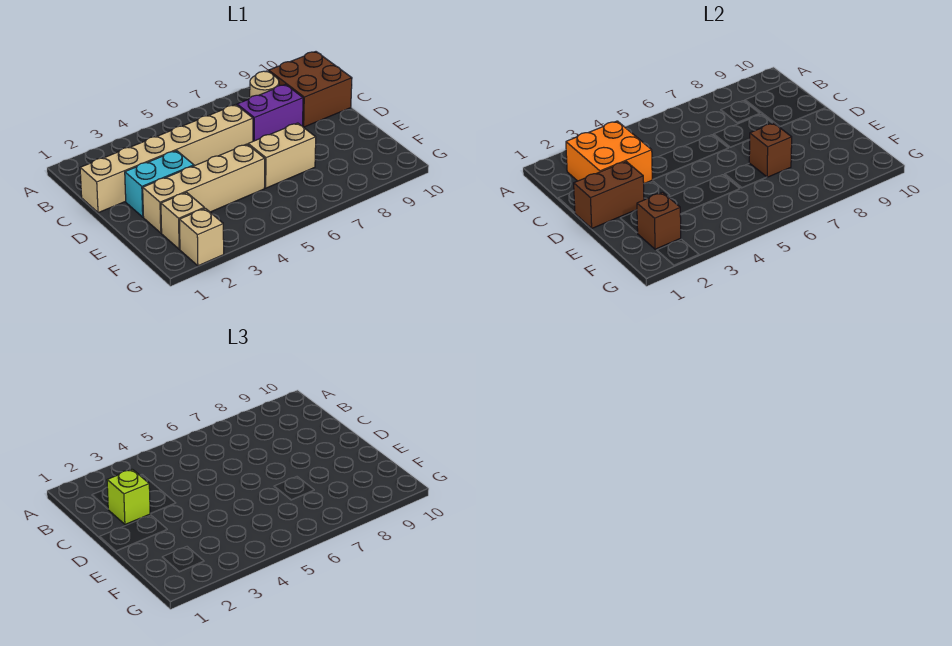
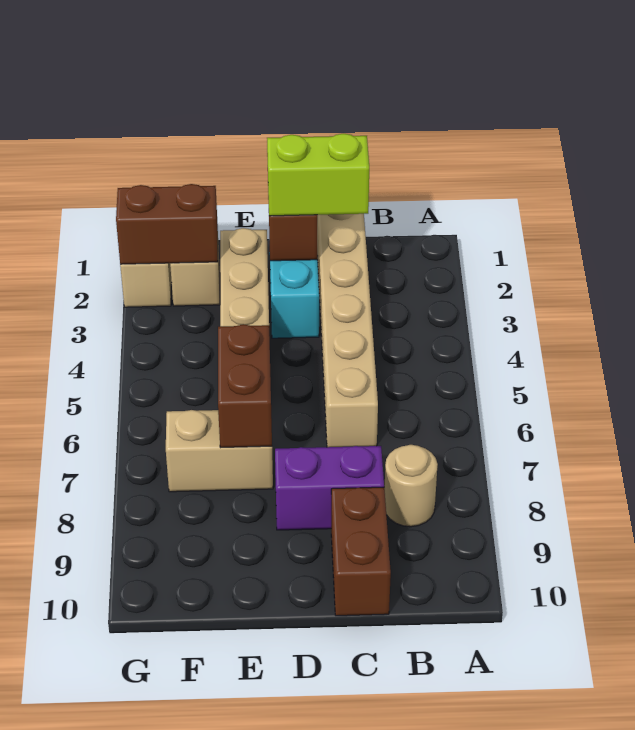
orange brick B2:C3 level 2 -> none
brown brick B9:C10 level 1 -> brown brick C9:C10 level 1
lime brick C2 level 3 -> lime brick C2:D2 level 3
purple brick C7:C8 level 1 -> purple brick C8:D8 level 1
tan brick E6:E7 level 1 -> tan brick E7:F7 level 1
brown brick E7 level 2 -> brown brick E6:E7 level 2
brown brick F2 level 2 -> brown brick F2:G2 level 2

